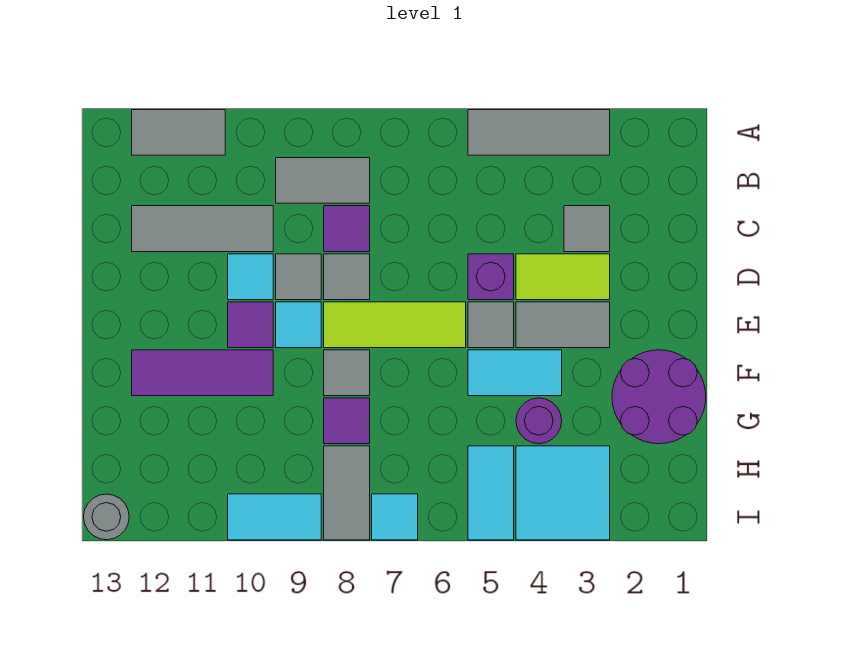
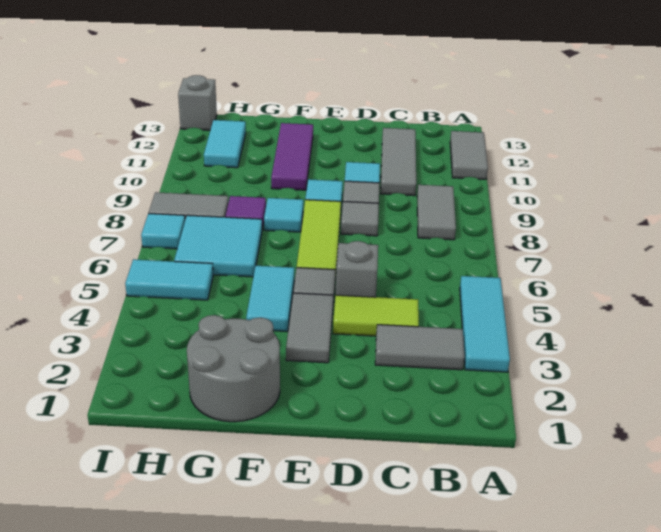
grey tile A3:A5 level 1 -> cyan tile A3:A5 level 1
grey tile C3 level 1 -> grey tile B3:C3 level 1
purple tile C8 level 1 -> none
lime tile D3:D4 level 1 -> lime tile C4:D4 level 1
purple brick D5 level 1 -> grey brick D5 level 1
purple tile E10 level 1 -> none
purple round brick F1:G2 level 1 -> grey round brick F1:G2 level 1
grey tile F8 level 1 -> cyan tile F8 level 1
purple round brick G4 level 1 -> none
cyan tile H3:I4 level 1 -> cyan tile G6:H7 level 1
cyan tile I9:I10 level 1 -> cyan tile H11:H12 level 1
grey round brick I13 level 1 -> grey brick I13 level 1

